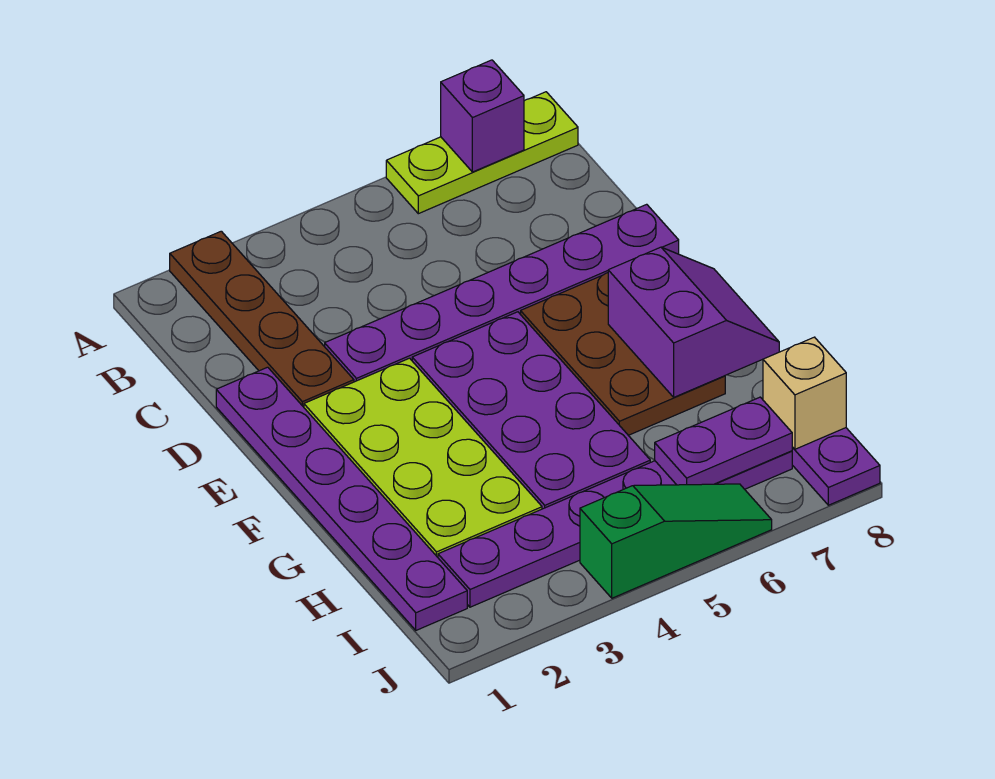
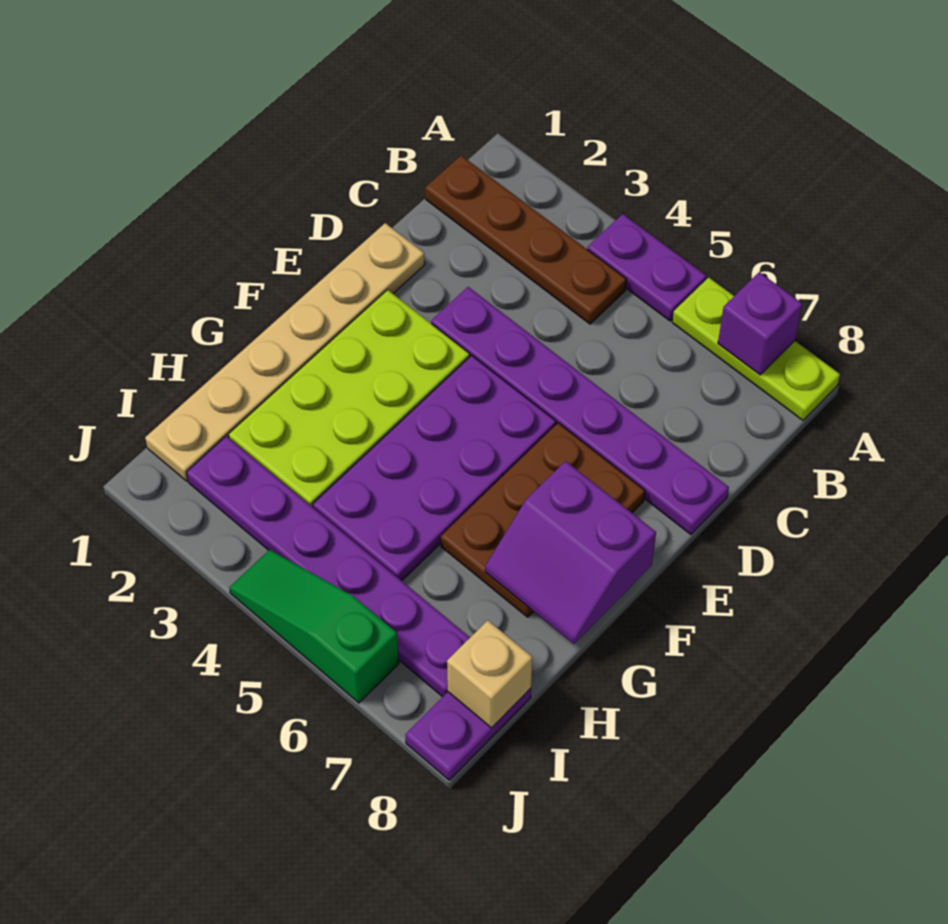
brown plate A2:D2 level 1 -> brown plate B1:B4 level 1
purple plate D1:I1 level 1 -> tan plate D1:I1 level 1
purple slope F7:G8 level 2 top 7 -> purple slope F7:G8 level 2 top F
purple plate I6:I7 level 2 -> purple plate A4:A5 level 1
green slope J4:J6 level 1 top 4 -> green slope J4:J6 level 1 top 6

